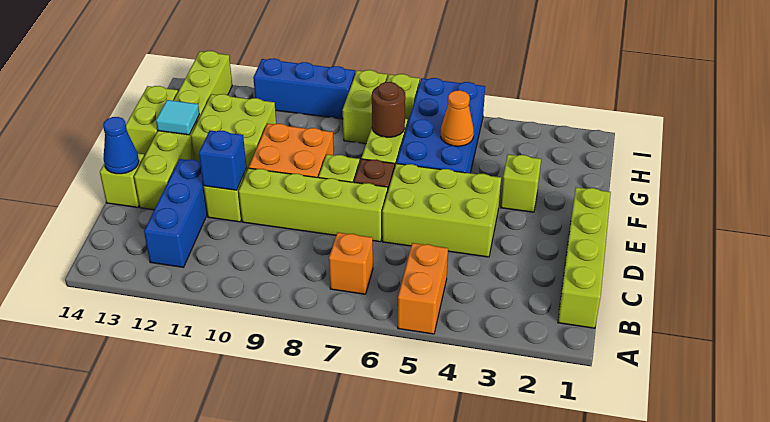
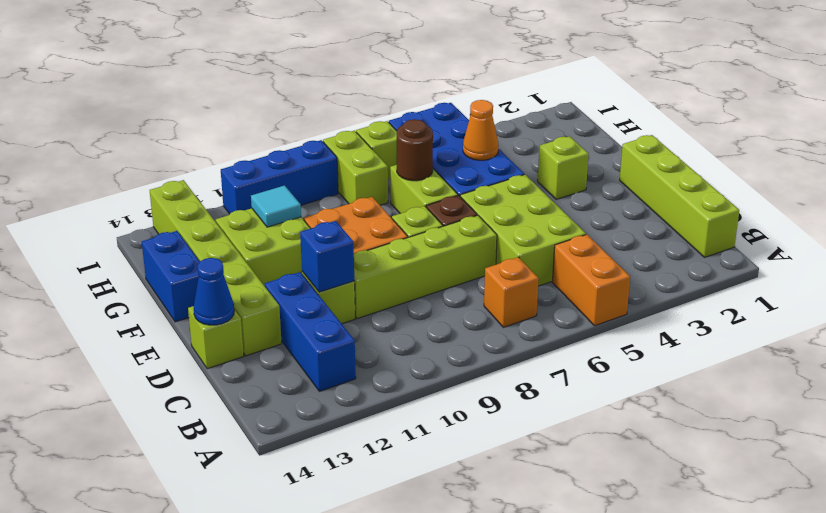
lime brick D4:E6 level 1 -> lime brick C5:E6 level 1
cyan tile F13 level 2 -> cyan tile G11 level 2
lime brick F14:G14 level 1 -> blue brick F14:G14 level 1

